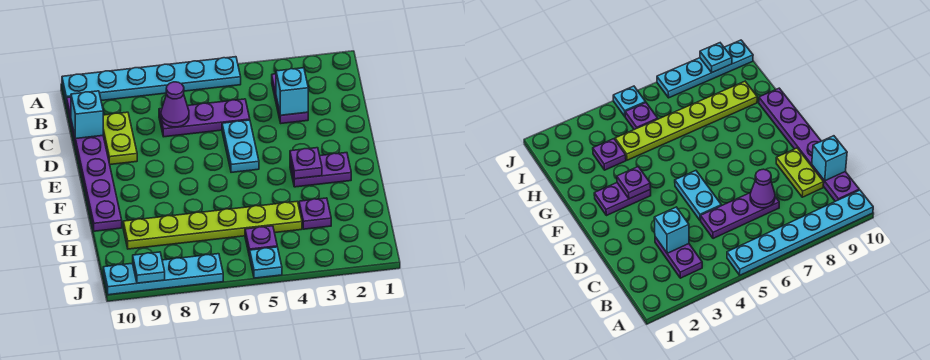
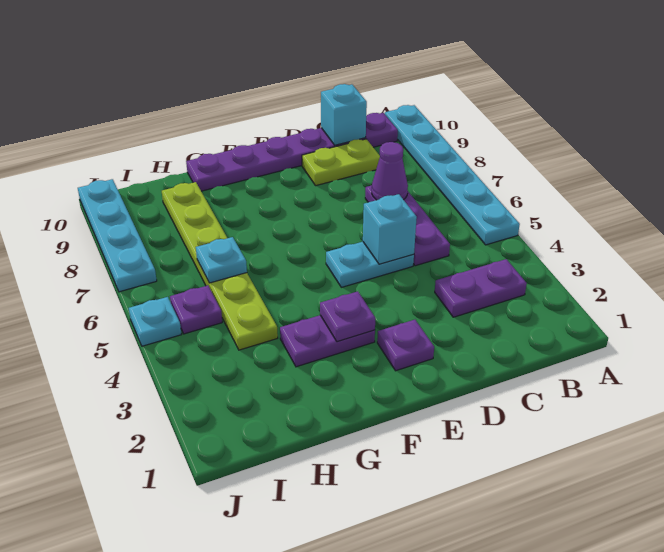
cyan brick C3 level 2 -> cyan brick D5 level 2
purple plate F2:F3 level 1 -> purple plate F3:G3 level 1
purple plate H3 level 1 -> purple plate E2 level 1
cyan plate J9 level 2 -> cyan plate H6 level 2

